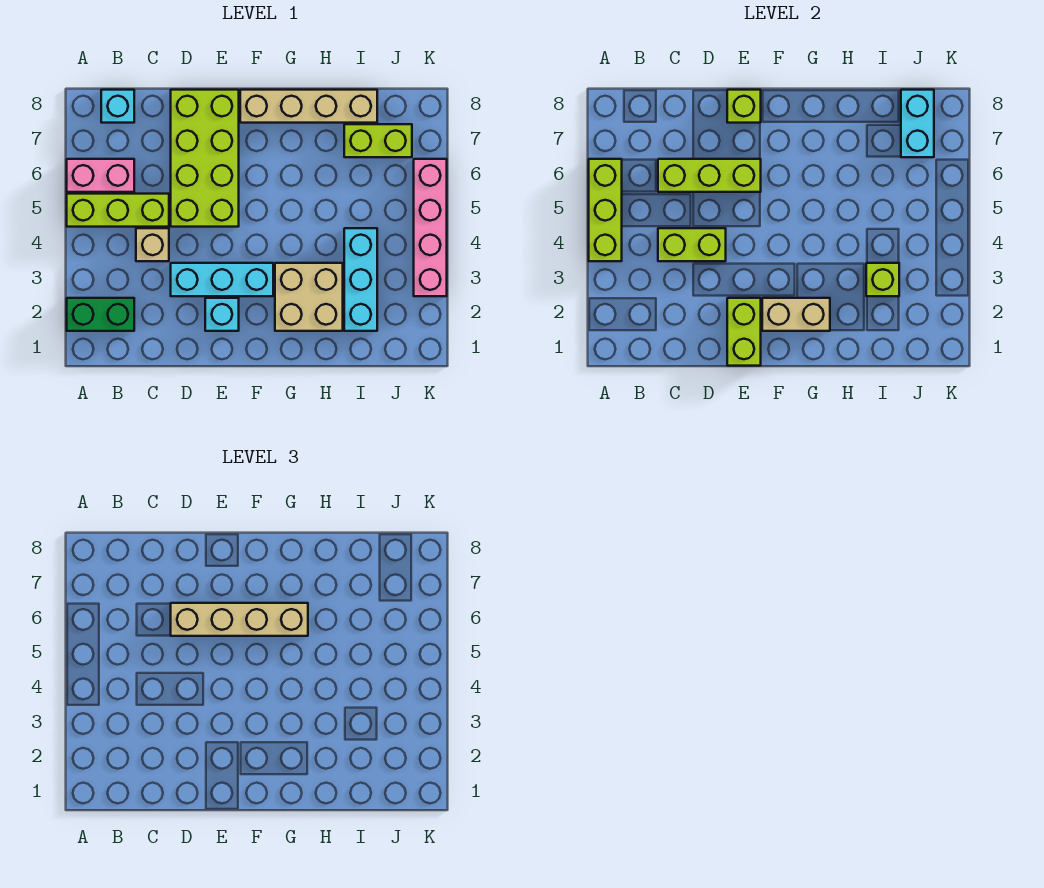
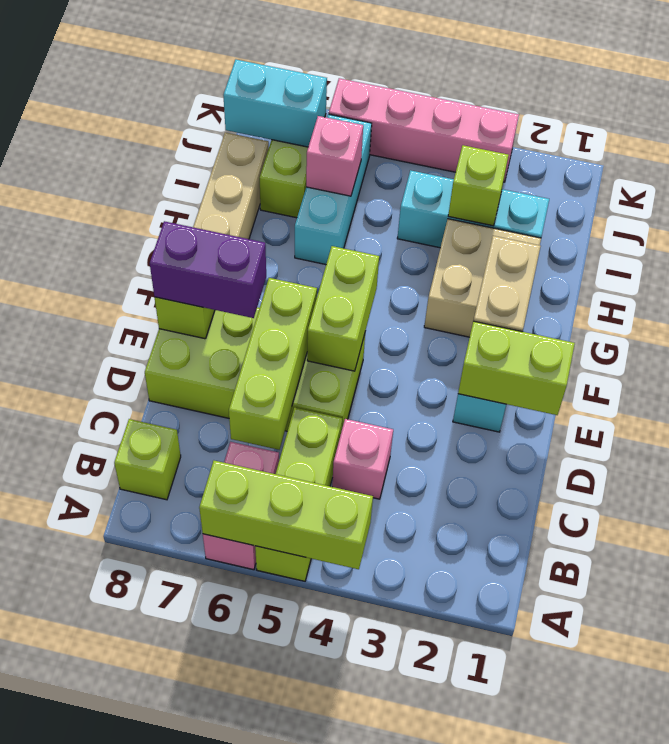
green brick A2:B2 level 1 -> none
cyan brick B8 level 1 -> lime brick B8 level 1
tan brick C4 level 1 -> pink brick C4 level 1
lime brick C4:D4 level 2 -> lime brick E5:F5 level 2
cyan brick D3:F3 level 1 -> cyan brick H6:J6 level 1
tan brick D6:G6 level 3 -> none
none -> purple brick E7:E8 level 3
none -> pink brick I6 level 2

